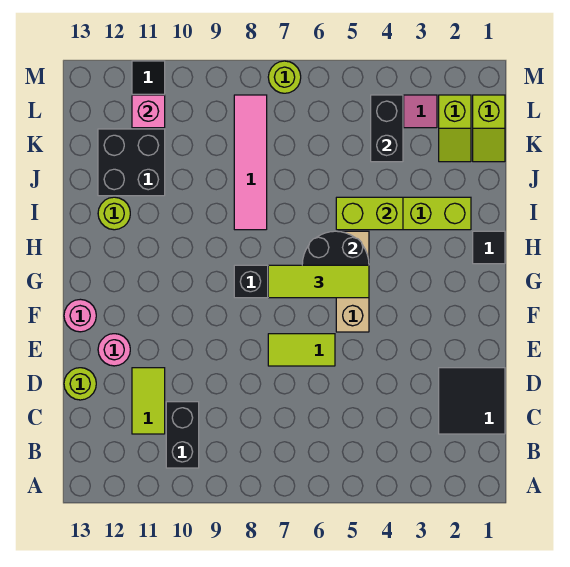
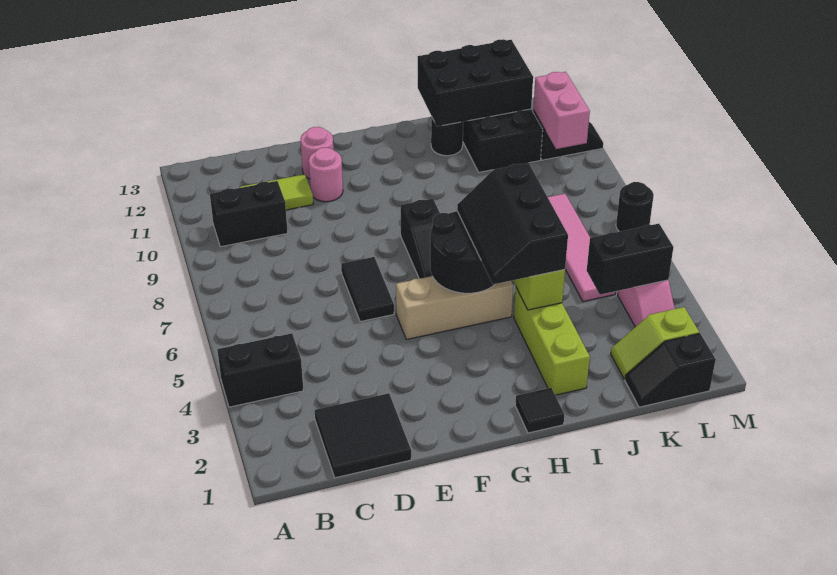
none -> black brick A4:B4 level 1
lime round brick D13 level 1 -> none
lime tile E6:E7 level 1 -> black tile E6:E7 level 1
pink round brick F13 level 1 -> pink round brick E11 level 1
lime tile G5:G7 level 3 -> none
none -> black slope H4:I6 level 3 top I
pink tile I8:L8 level 1 -> pink tile K5:K8 level 1
lime round brick I12 level 1 -> black round brick I12 level 1
none -> black brick I12:K13 level 2
lime slope K1:L1 level 1 top L -> black slope K1:L1 level 1 top L
pink brick L11 level 2 -> pink brick L10:L11 level 2
lime round brick M7 level 1 -> black round brick M7 level 1

